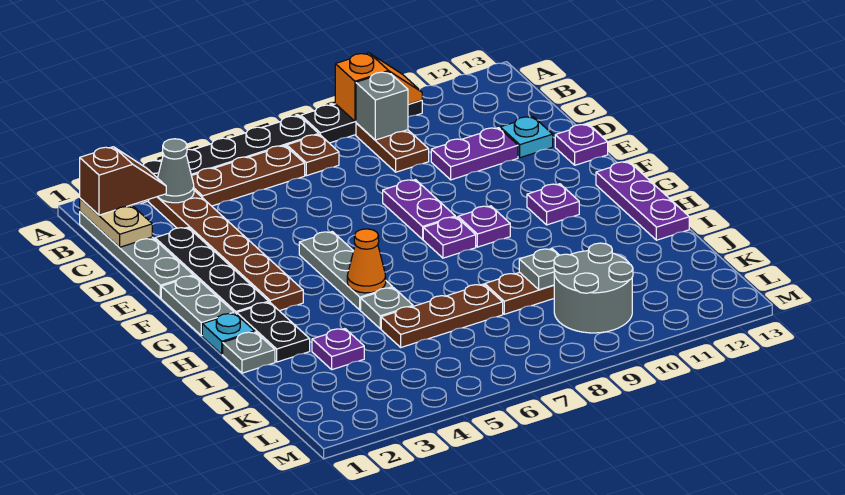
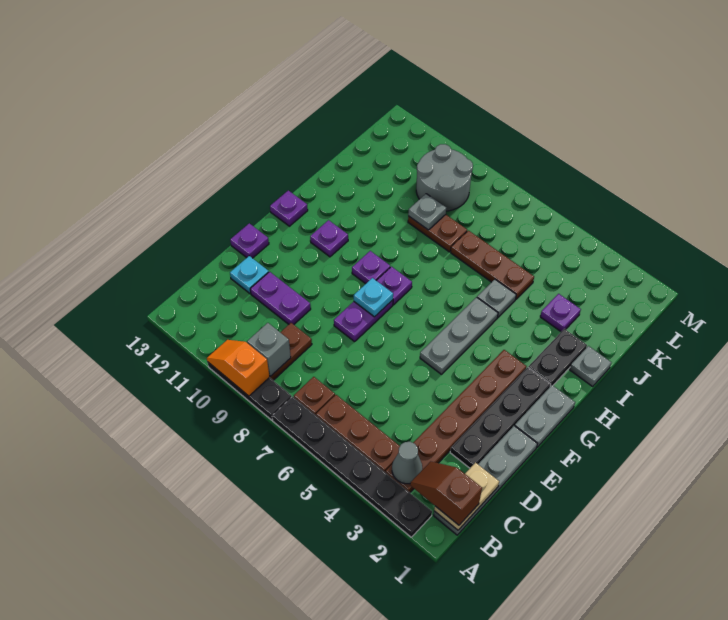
purple plate G13:I13 level 1 -> purple plate G13 level 1
cyan plate H1 level 1 -> cyan plate F8 level 2
orange cone H5 level 2 -> none

